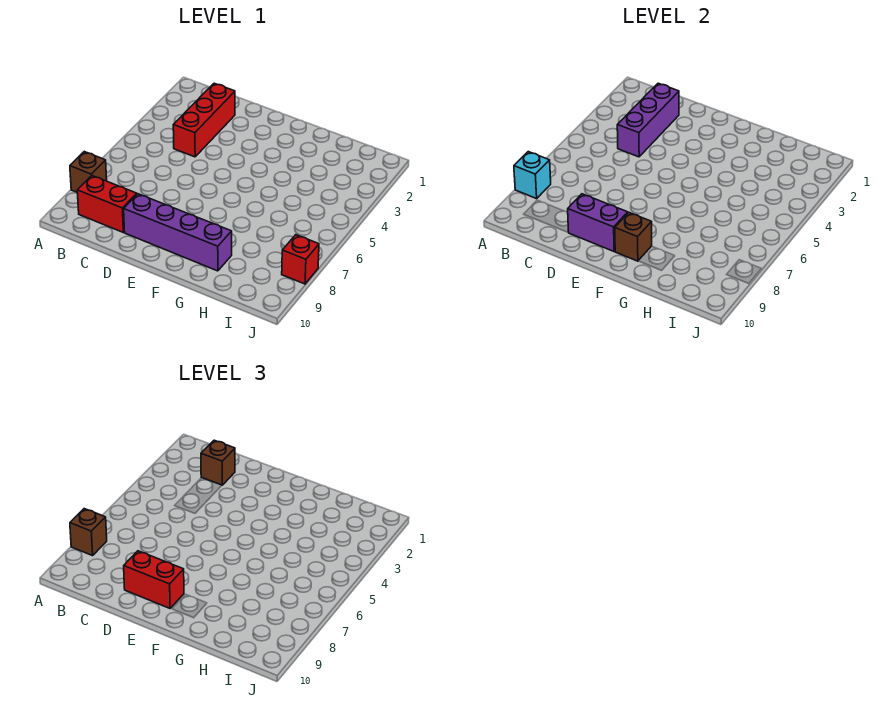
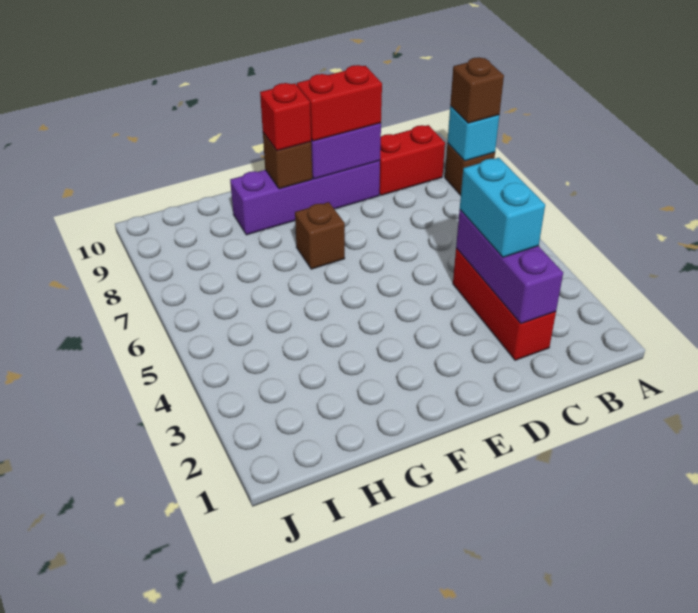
brown brick C2 level 3 -> brown brick F7 level 1
none -> cyan brick C3:C4 level 3
red brick J8 level 1 -> red brick F9 level 3

